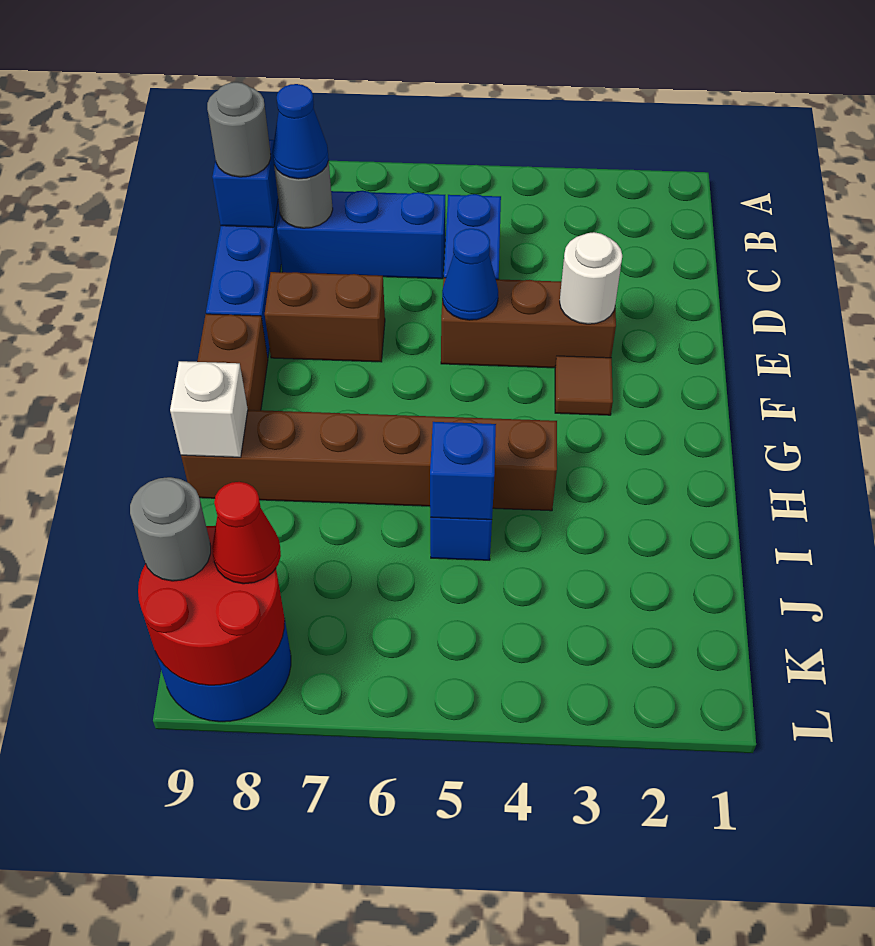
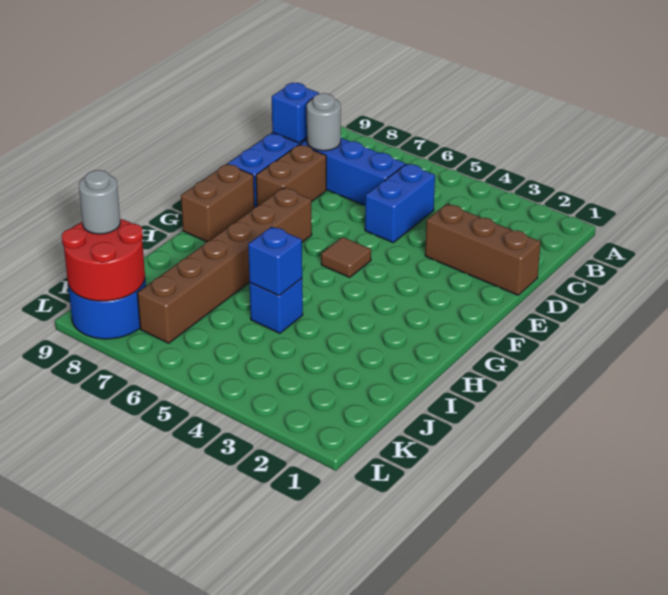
blue cone C8 level 3 -> none
grey round brick C9 level 3 -> none
brown brick E3:E5 level 1 -> brown brick D1:D3 level 1
white round brick E3 level 2 -> none
blue cone E5 level 2 -> none
brown brick E7:E8 level 1 -> brown brick D8:E8 level 1
brown tile F3 level 1 -> brown tile F5 level 1
brown brick H4:H9 level 1 -> brown brick F7:K7 level 1
white brick H9 level 2 -> none
red cone K8 level 3 -> none

